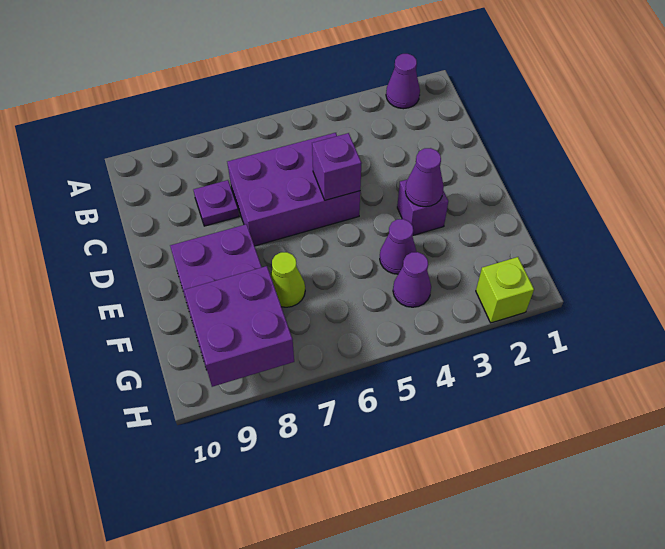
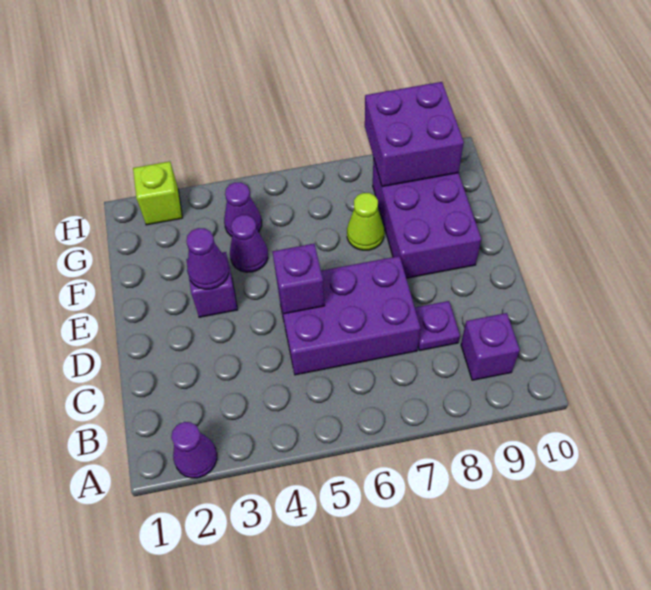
none -> purple brick B9 level 1

